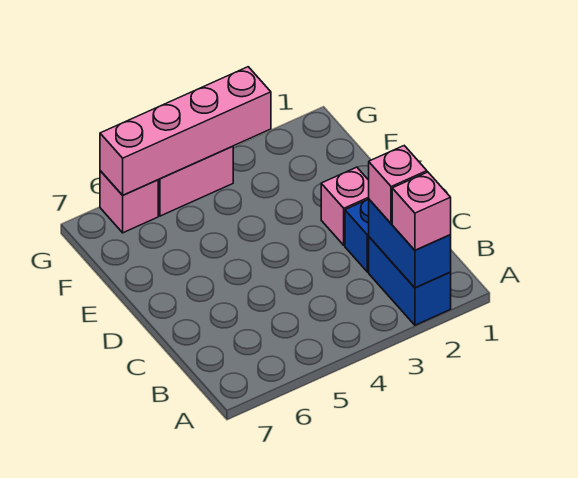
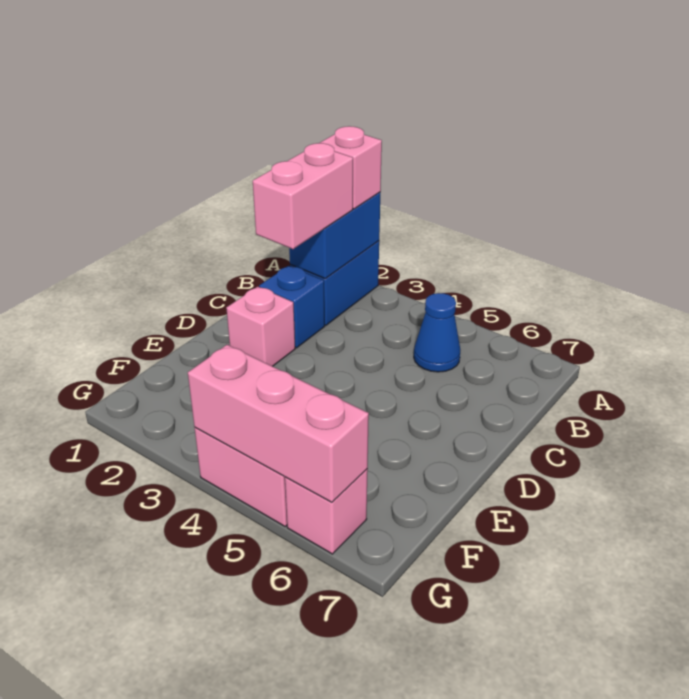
pink brick B2 level 3 -> pink brick B2:C2 level 3
none -> blue cone B5 level 1
pink brick G3:G6 level 2 -> pink brick G4:G6 level 2

